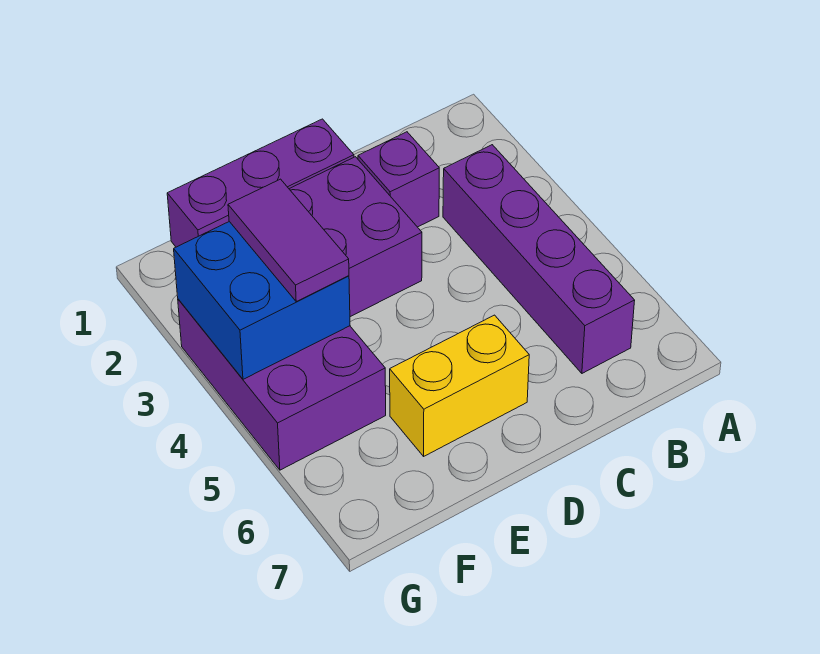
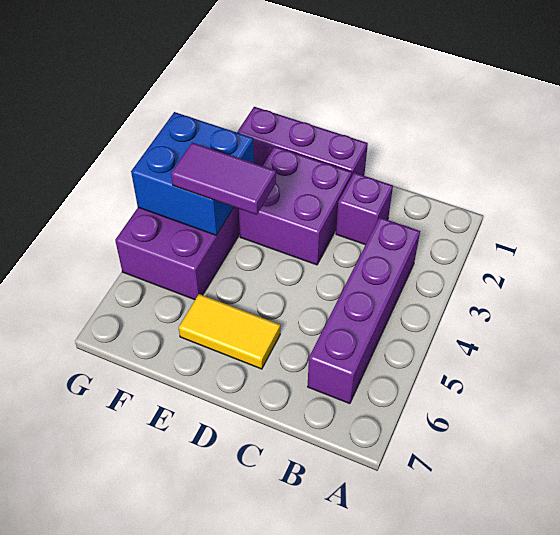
yellow brick D6:E6 level 1 -> yellow tile D6:E6 level 1
purple tile F3:F4 level 3 -> purple tile E4:F4 level 3

